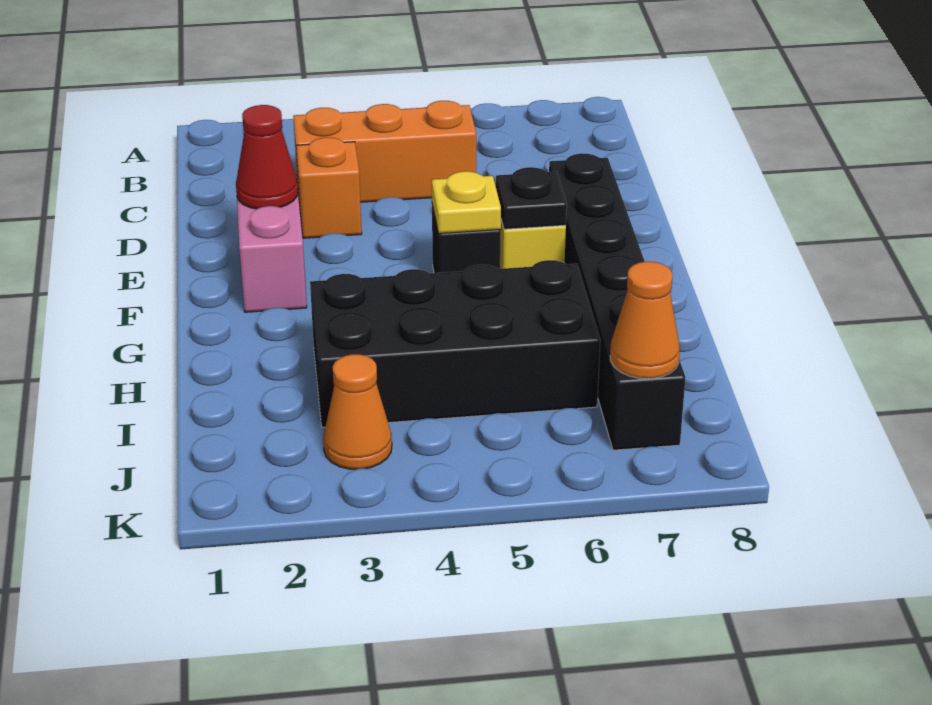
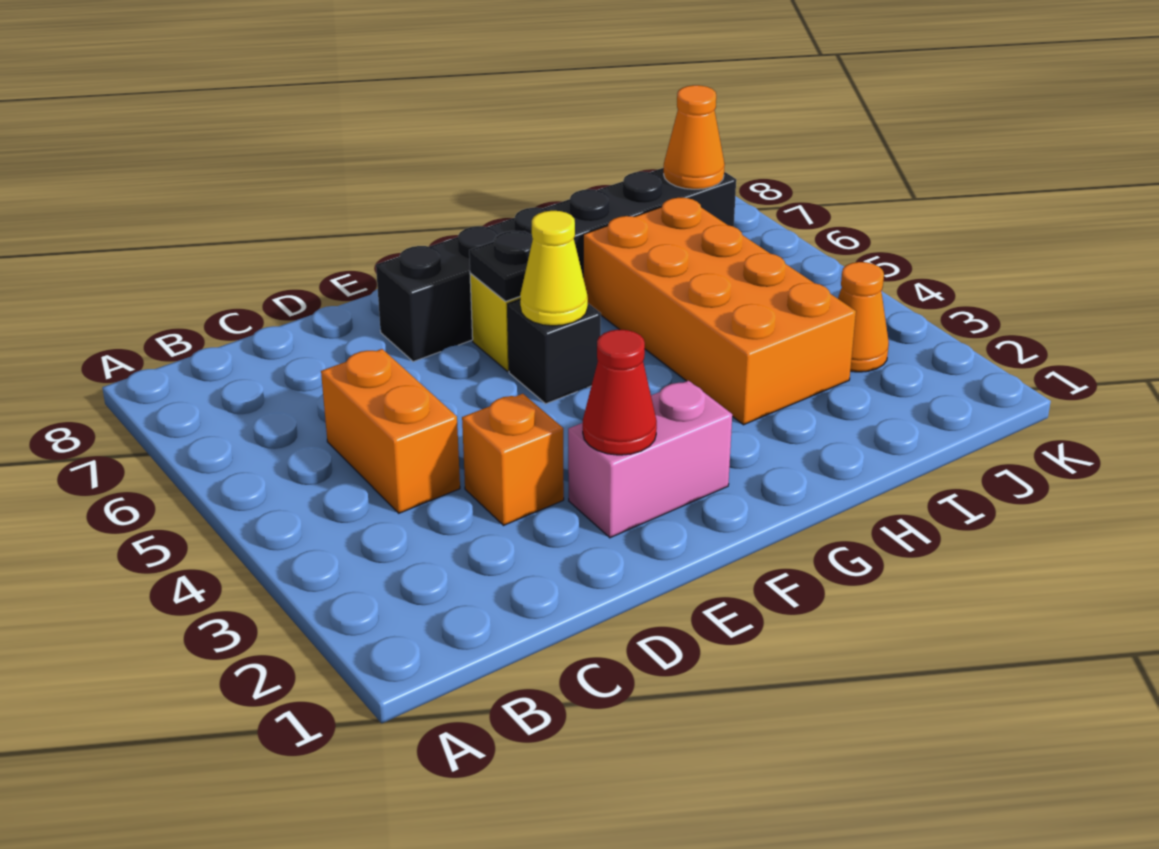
orange brick C3:C5 level 1 -> orange brick C4:C5 level 1
yellow plate F5 level 2 -> yellow cone F5 level 2
black brick H3:I6 level 1 -> orange brick H3:I6 level 1

